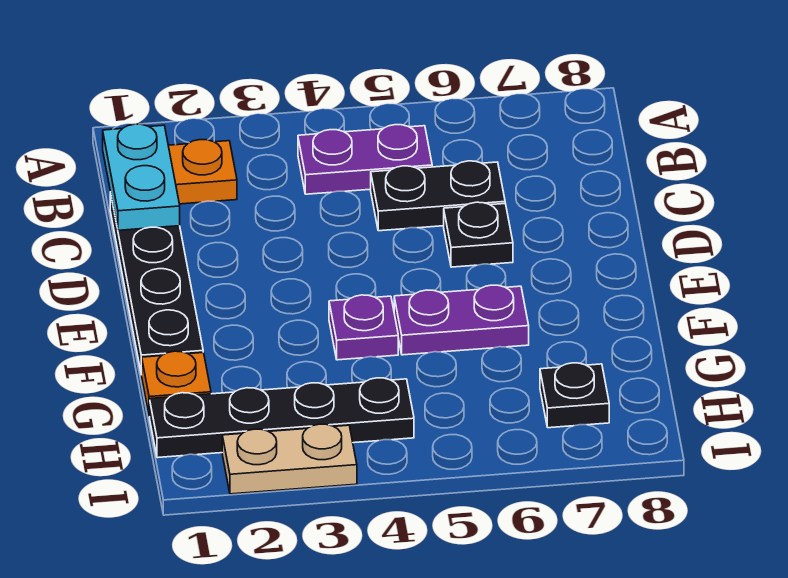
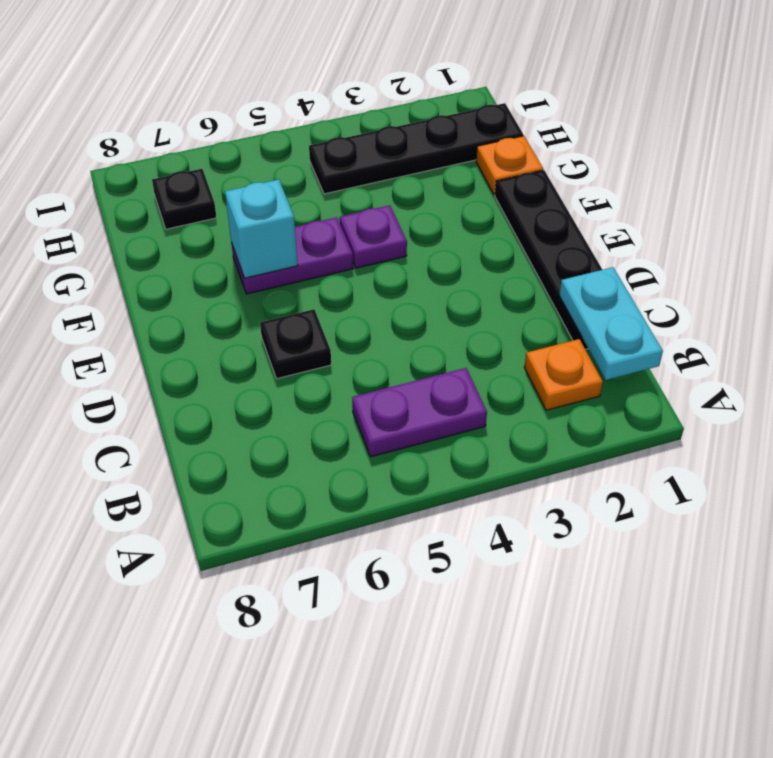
black plate C5:C6 level 1 -> none
none -> cyan brick F6 level 2
tan plate I2:I3 level 1 -> none

